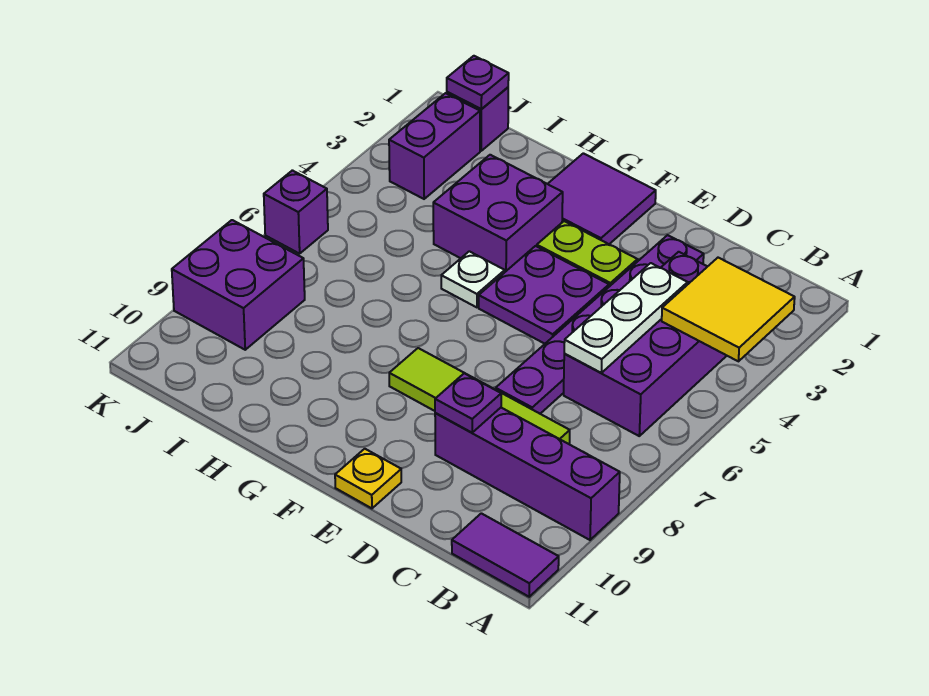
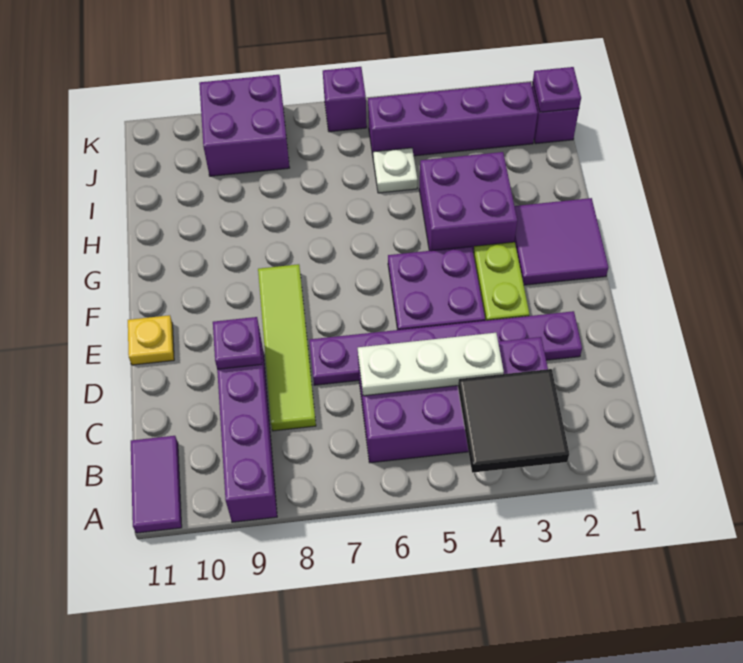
yellow tile A3:B4 level 2 -> black tile A3:B4 level 2
white plate G5 level 1 -> white plate I5 level 1
purple brick J2:J3 level 1 -> purple brick J2:J5 level 1

